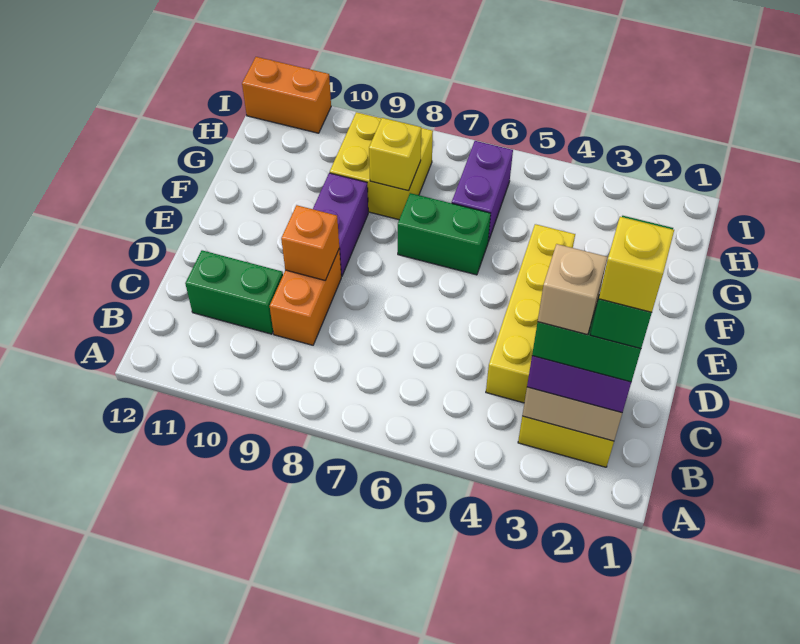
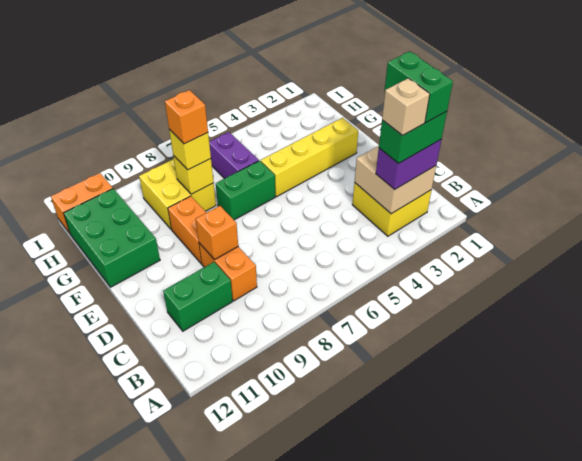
yellow brick B2 level 6 -> yellow brick G8 level 3
yellow brick C4:F4 level 1 -> yellow brick F2:F5 level 1
purple brick E9:F9 level 1 -> orange brick E9:F9 level 1
none -> green brick F11:H12 level 1
none -> orange brick G8 level 4

